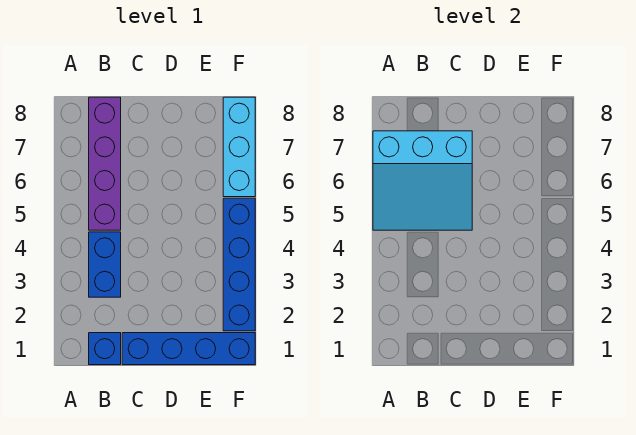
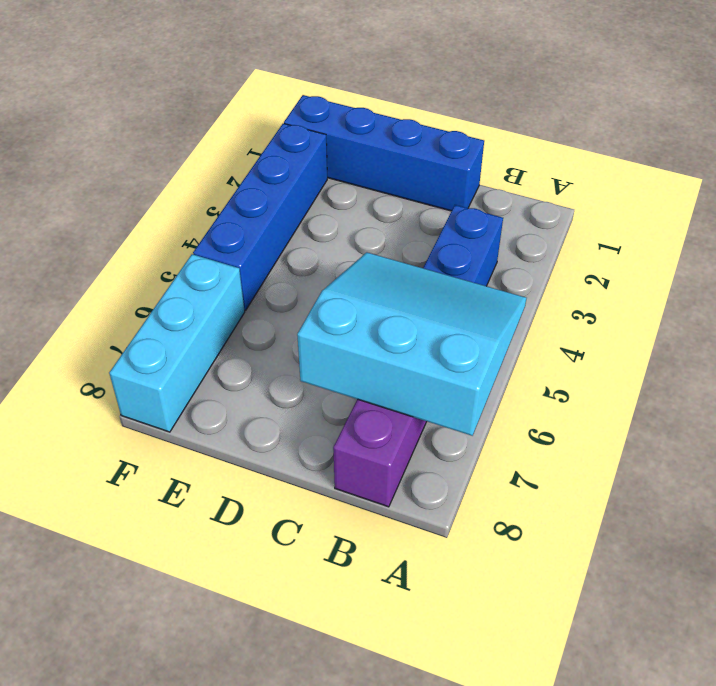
blue brick B1 level 1 -> none

